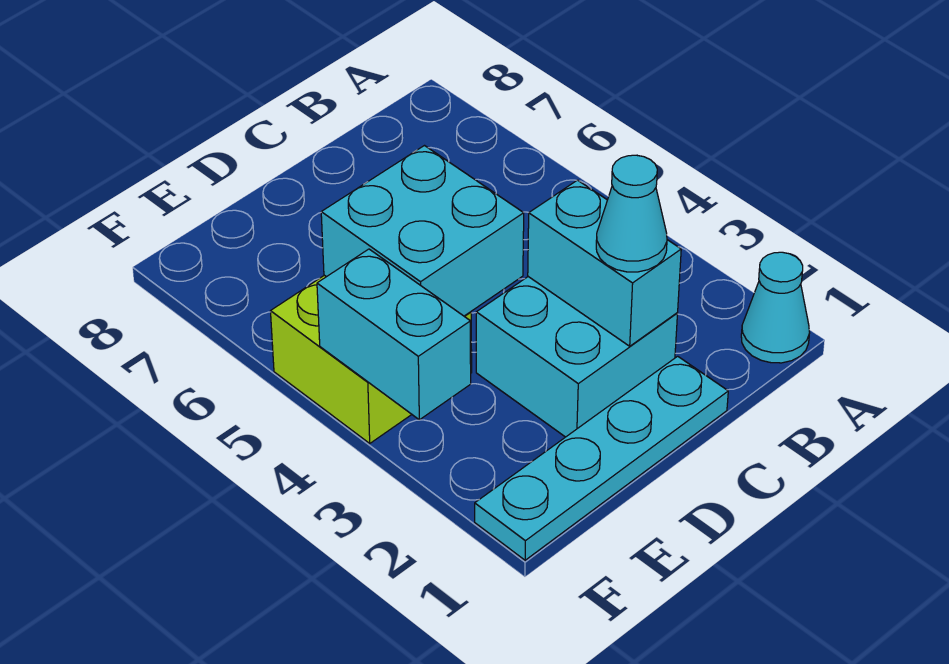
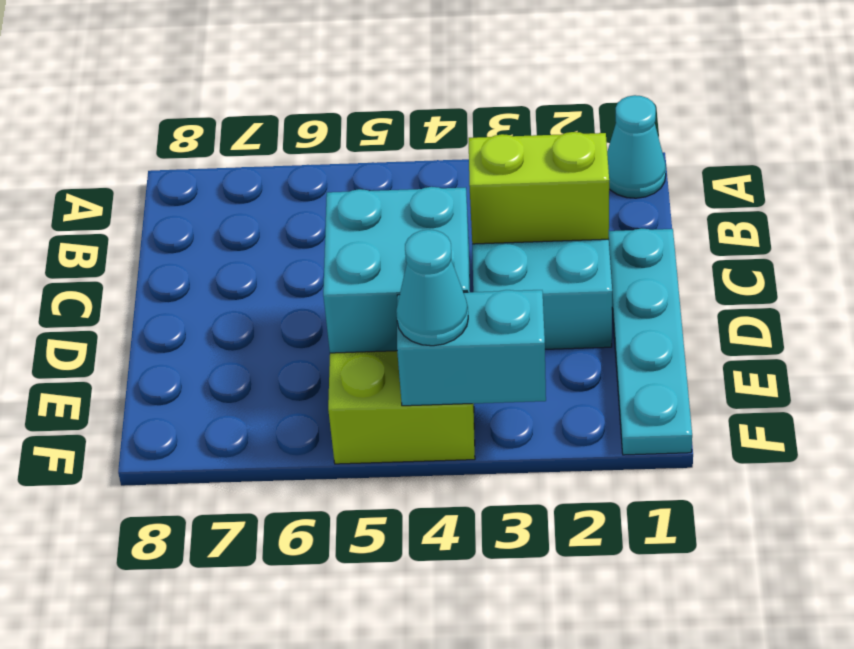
cyan brick C2:C3 level 2 -> lime brick C2:C3 level 2
cyan cone C2 level 3 -> cyan cone F4 level 3

